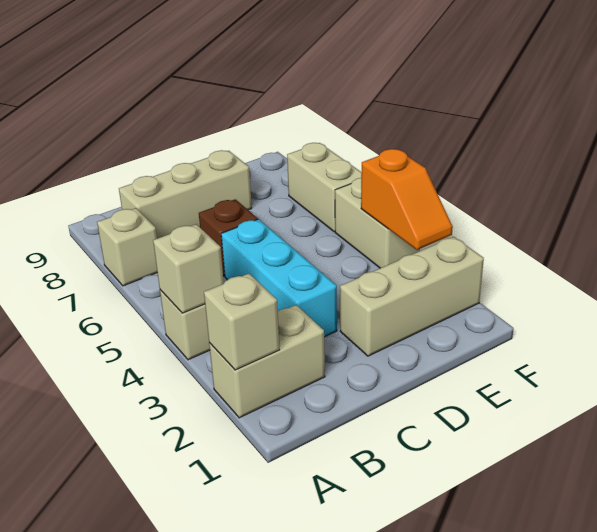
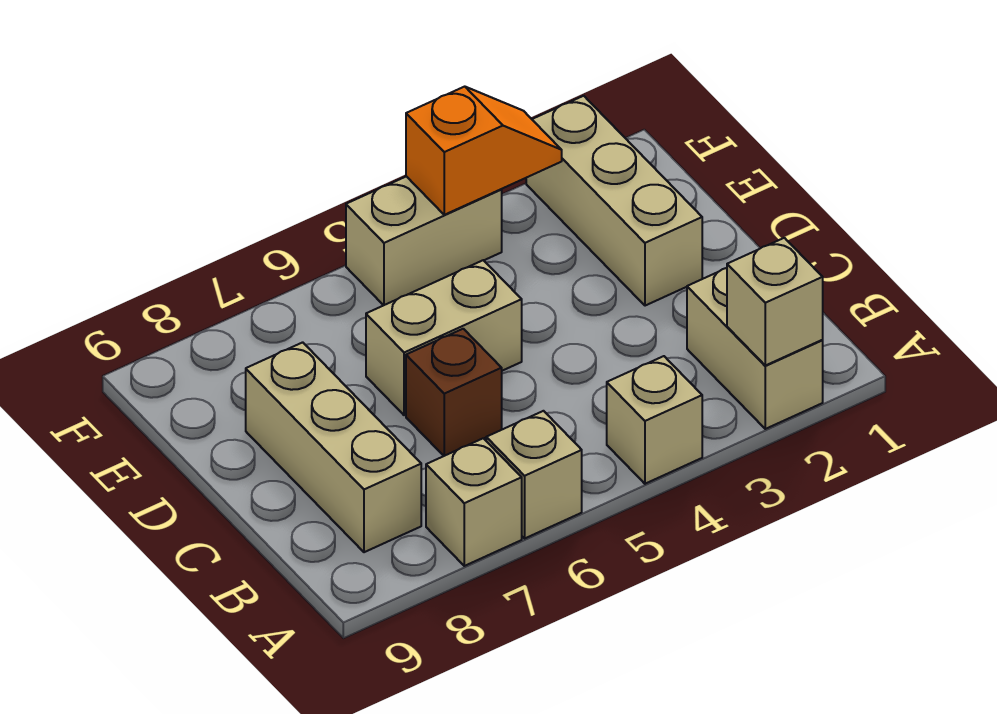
tan brick A4 level 2 -> tan brick A6 level 1
cyan brick C3:C5 level 1 -> none
tan brick F6:F7 level 1 -> tan brick D5:D6 level 1

